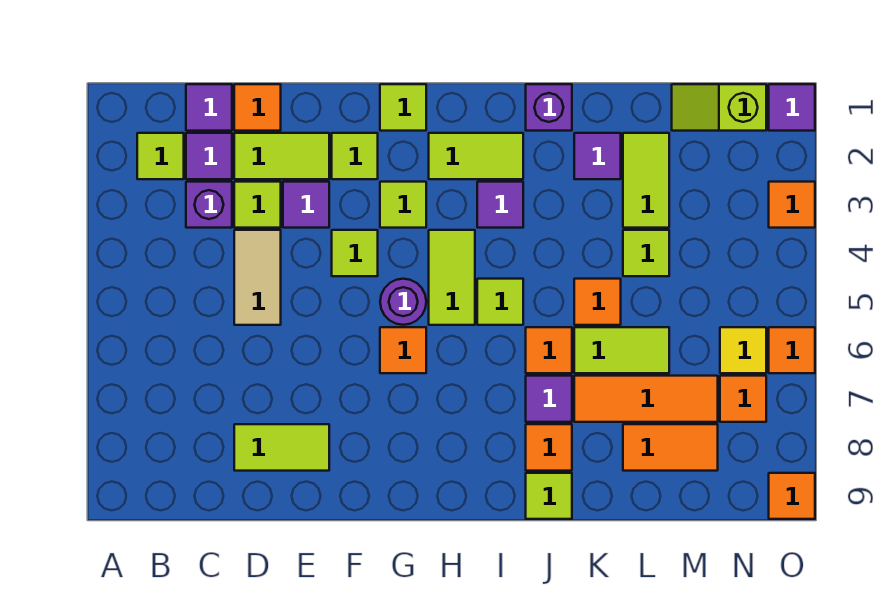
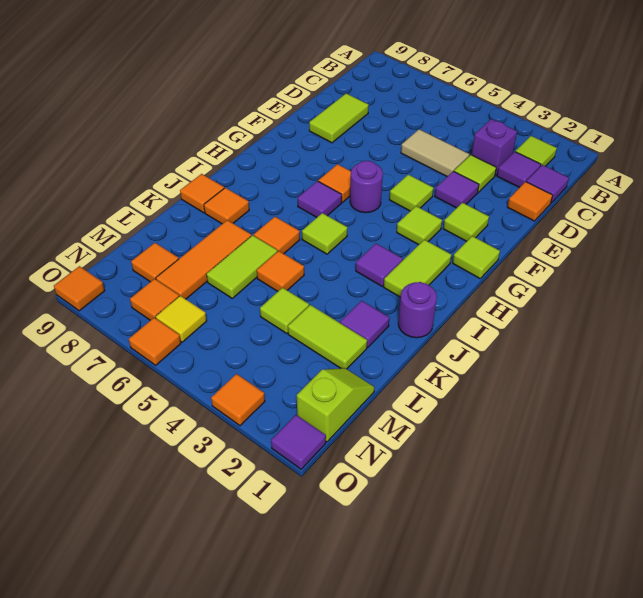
lime tile D2:E2 level 1 -> none
lime tile H4:H5 level 1 -> none
purple brick J1 level 1 -> purple round brick J1 level 1
purple tile J7 level 1 -> purple tile H6 level 1
lime tile J9 level 1 -> orange tile J9 level 1
orange tile L8:M8 level 1 -> orange tile M8 level 1

